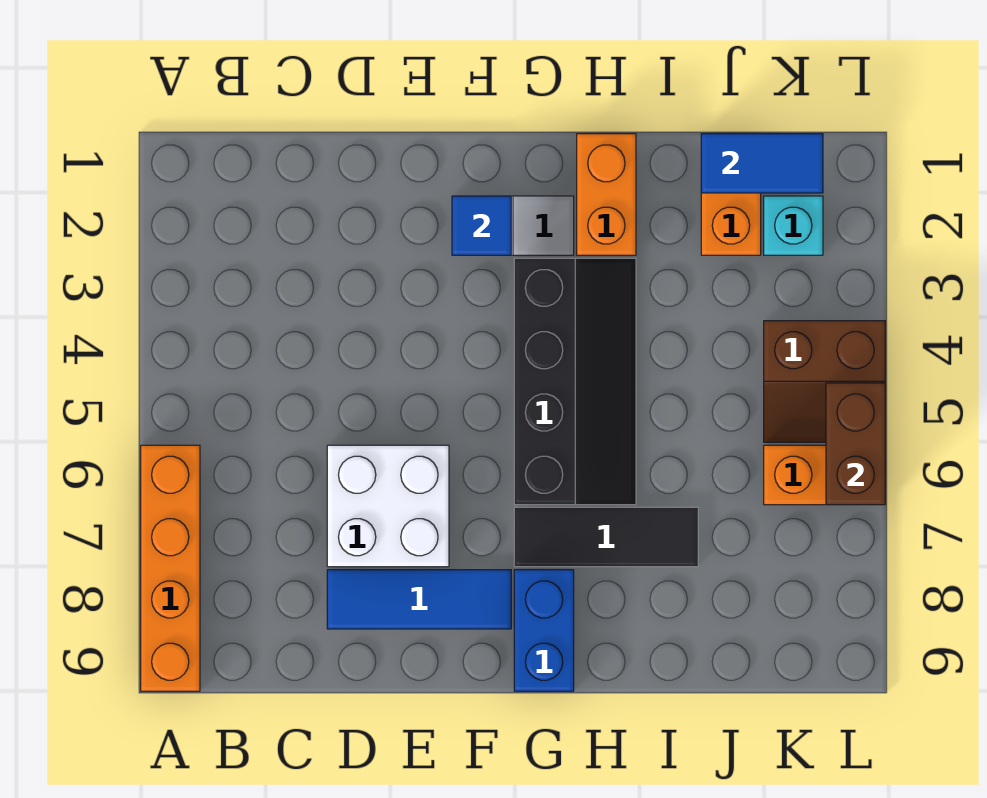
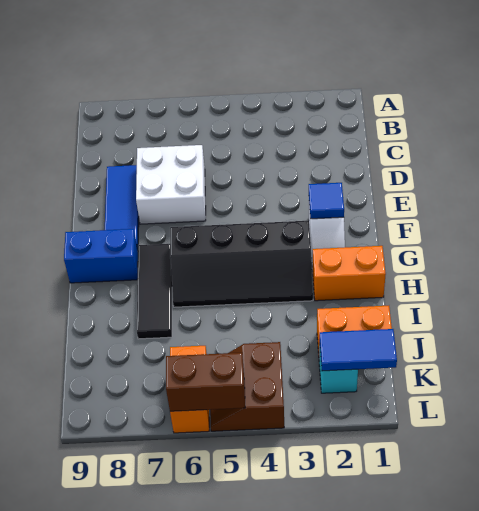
orange brick A6:A9 level 1 -> none
blue tile J1:K1 level 2 -> blue tile K1:K2 level 2

